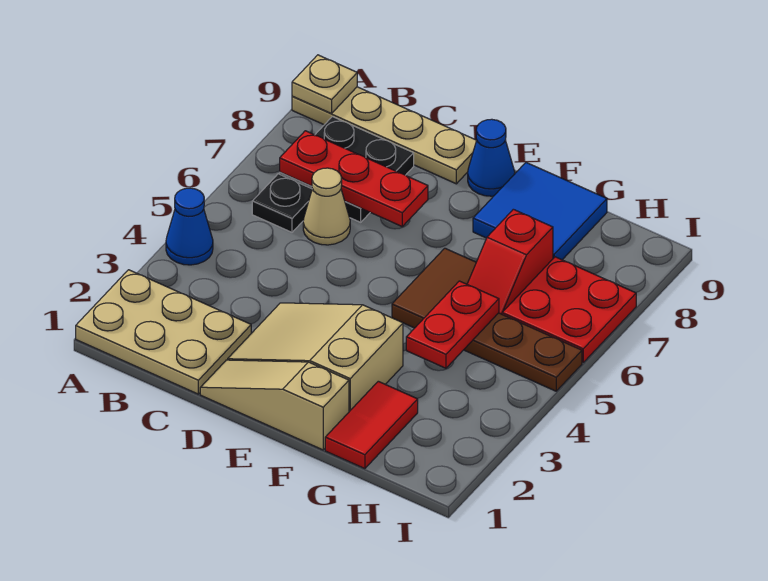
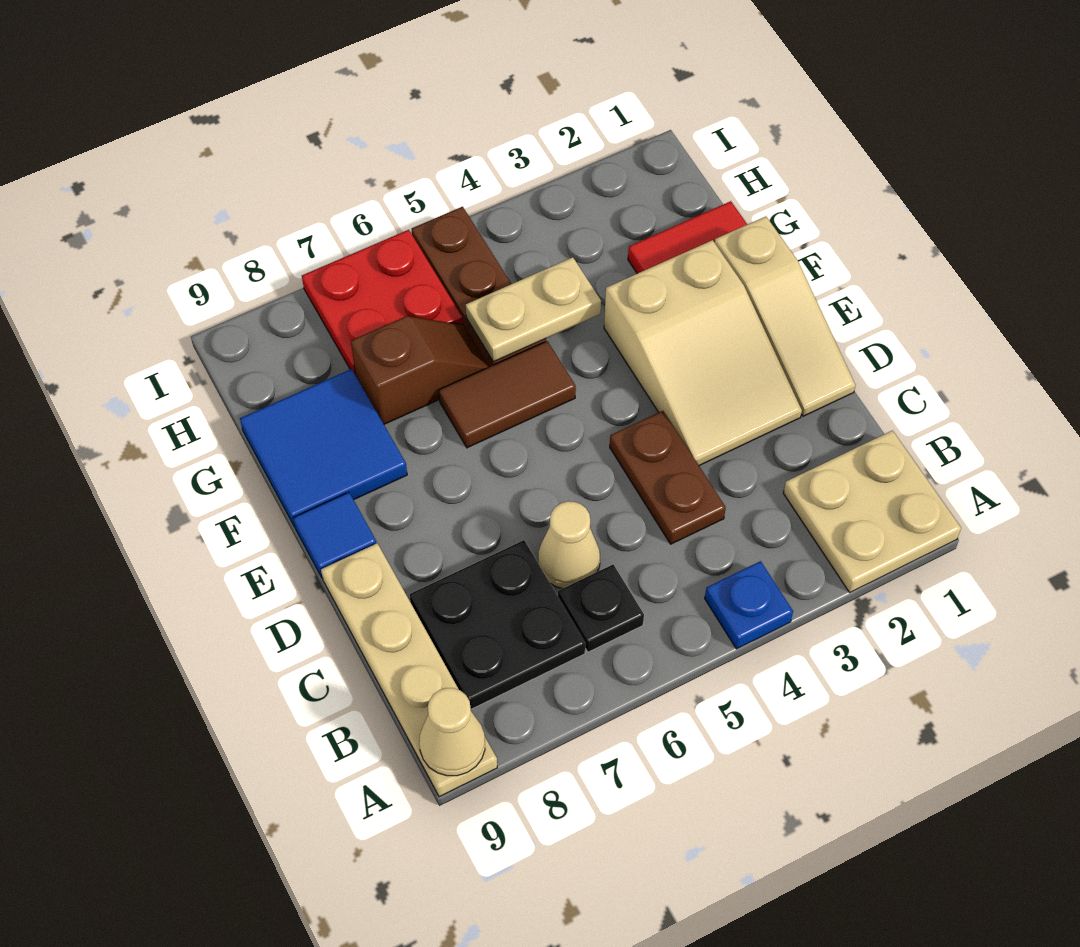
tan plate A1:C2 level 1 -> tan plate A1:B2 level 1
blue cone A4 level 1 -> blue plate A4 level 1
tan plate A9 level 2 -> tan cone A9 level 2
red plate B7:D7 level 2 -> none
none -> brown plate C4:D4 level 1
blue cone E9 level 1 -> blue tile E9 level 1
red plate G4:G5 level 2 -> tan plate G4:G5 level 2
red slope G6:G7 level 1 top 7 -> brown slope G6:G7 level 1 top 7

